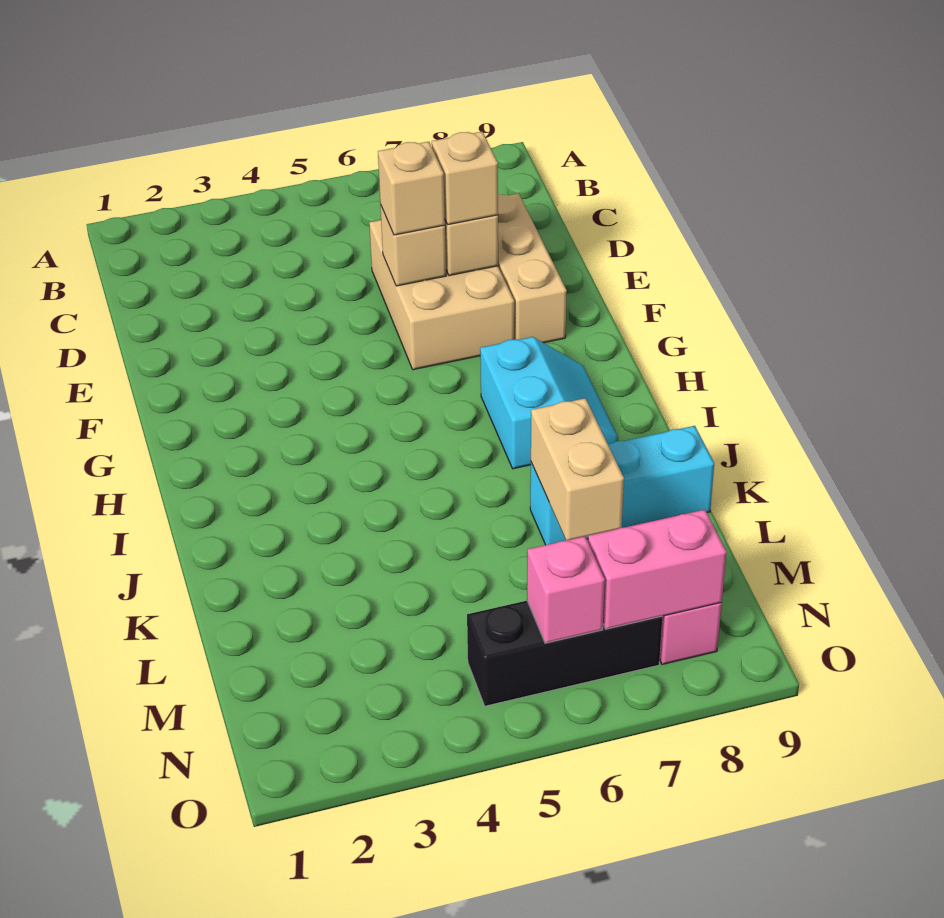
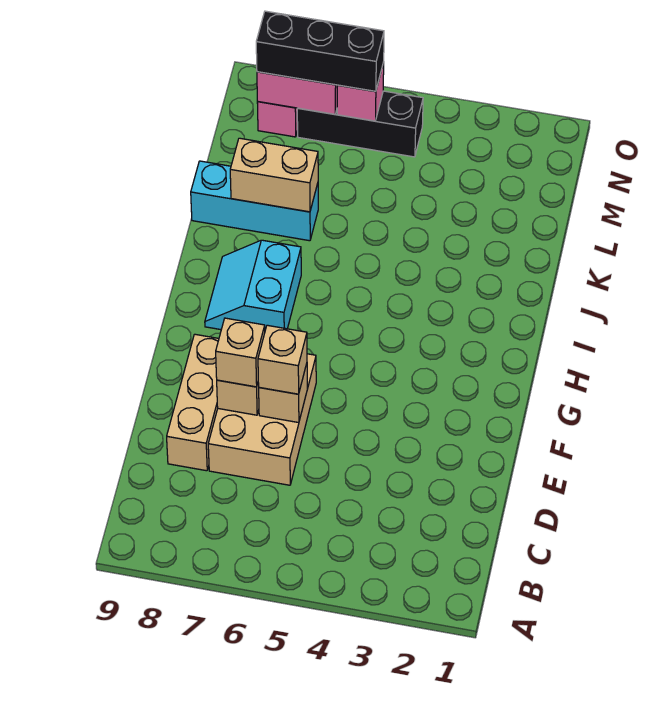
tan brick K7:L7 level 2 -> tan brick K7:K8 level 2
none -> black brick N6:N8 level 3

